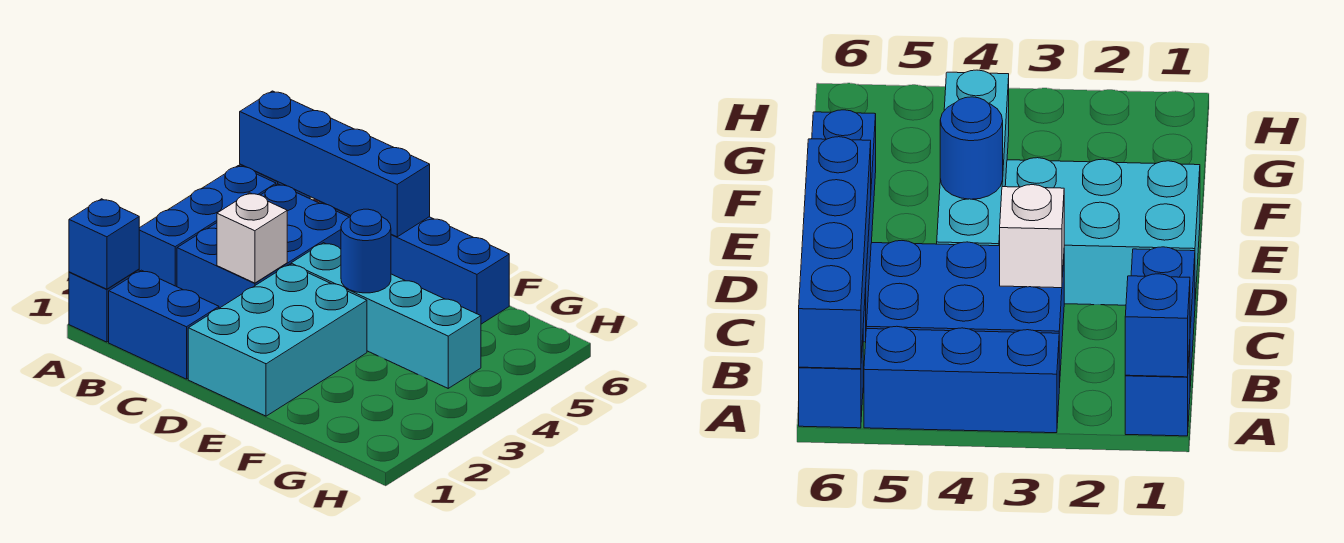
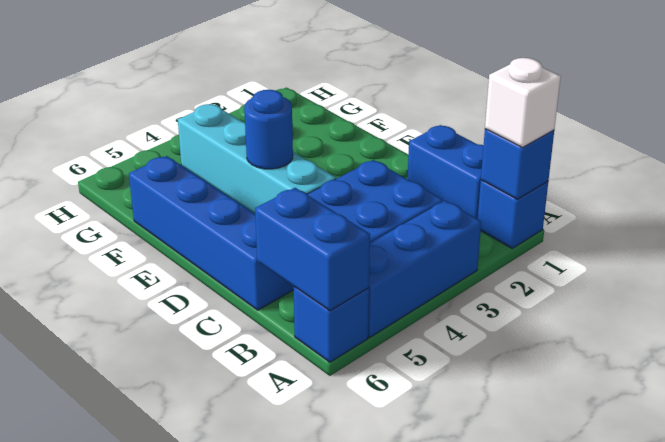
blue brick A6:D6 level 2 -> blue brick A6:B6 level 2
white brick C3 level 2 -> white brick A1 level 3
cyan brick D1:E3 level 1 -> none

